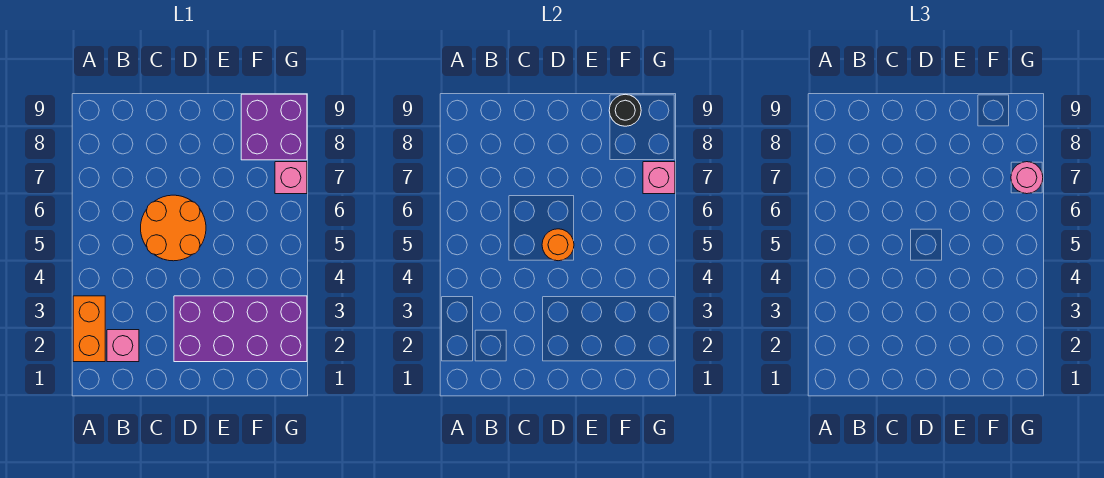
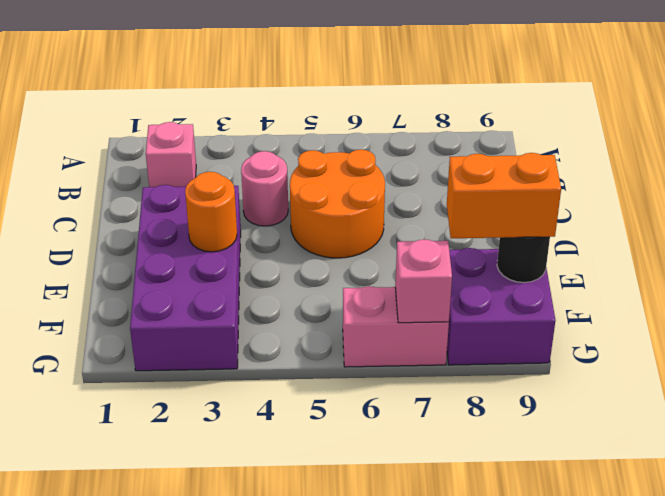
orange brick A2:A3 level 1 -> orange brick F8:F9 level 3
orange round brick D5 level 2 -> orange round brick E3 level 2
pink brick G7 level 1 -> pink brick G6:G7 level 1
pink round brick G7 level 3 -> pink round brick C4 level 1

